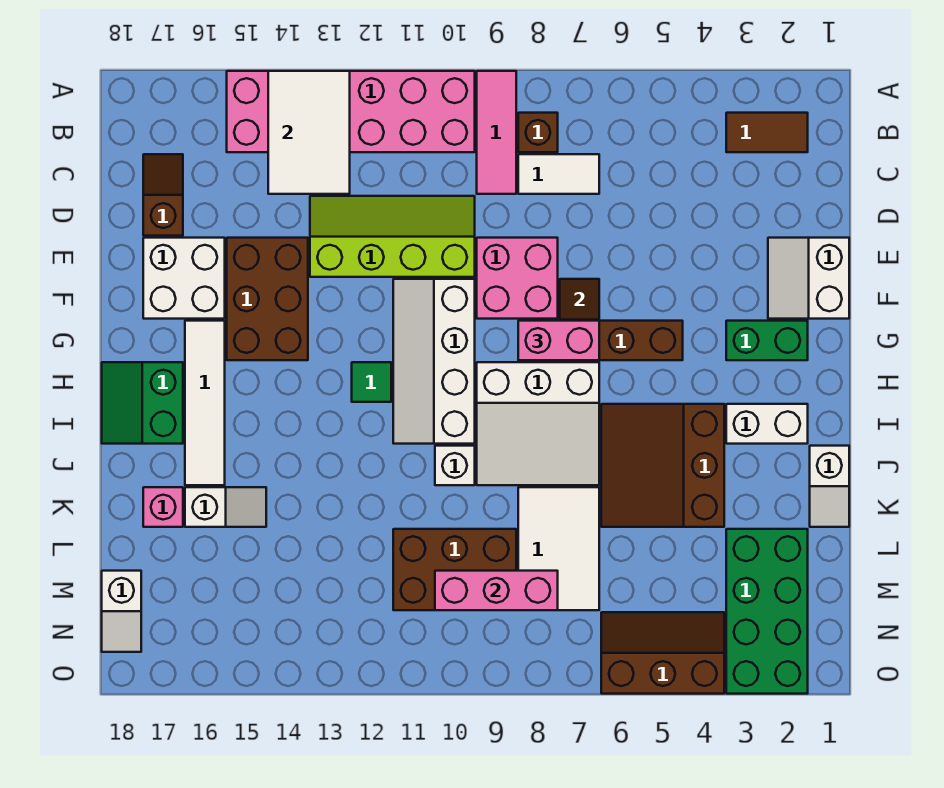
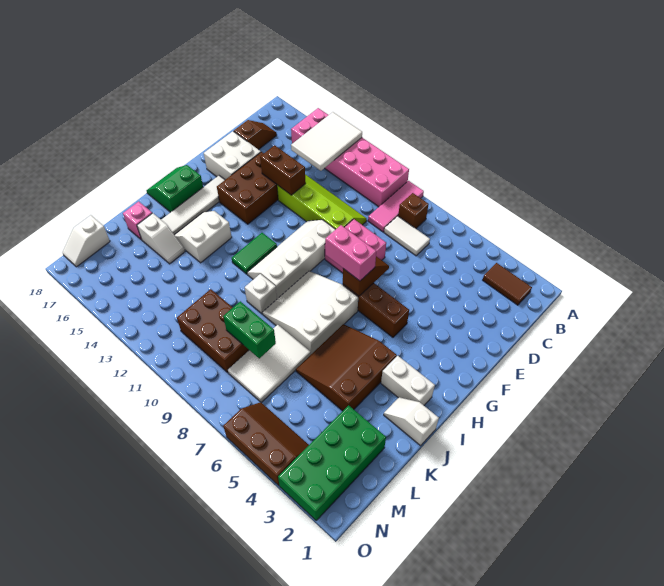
white slope E1:F2 level 1 top 1 -> white slope I14:J15 level 1 top 14
none -> brown brick E13:E14 level 2
green brick G2:G3 level 1 -> green brick L8:L9 level 2
white slope H7:J9 level 1 top H -> white slope H7:J9 level 1 top 7
green tile H12 level 1 -> green tile H12:I12 level 1
white slope J1:K1 level 1 top J -> white slope J1:J2 level 1 top 1
pink brick M8:M10 level 2 -> none

